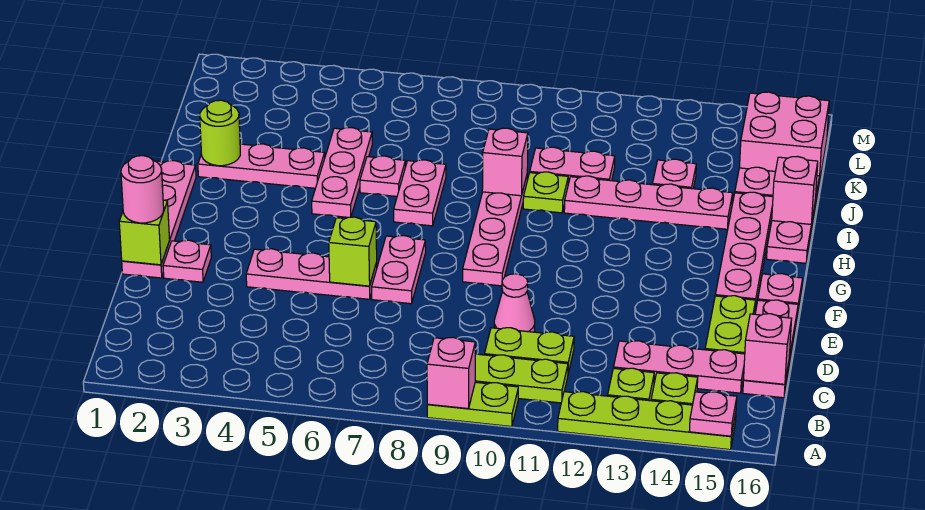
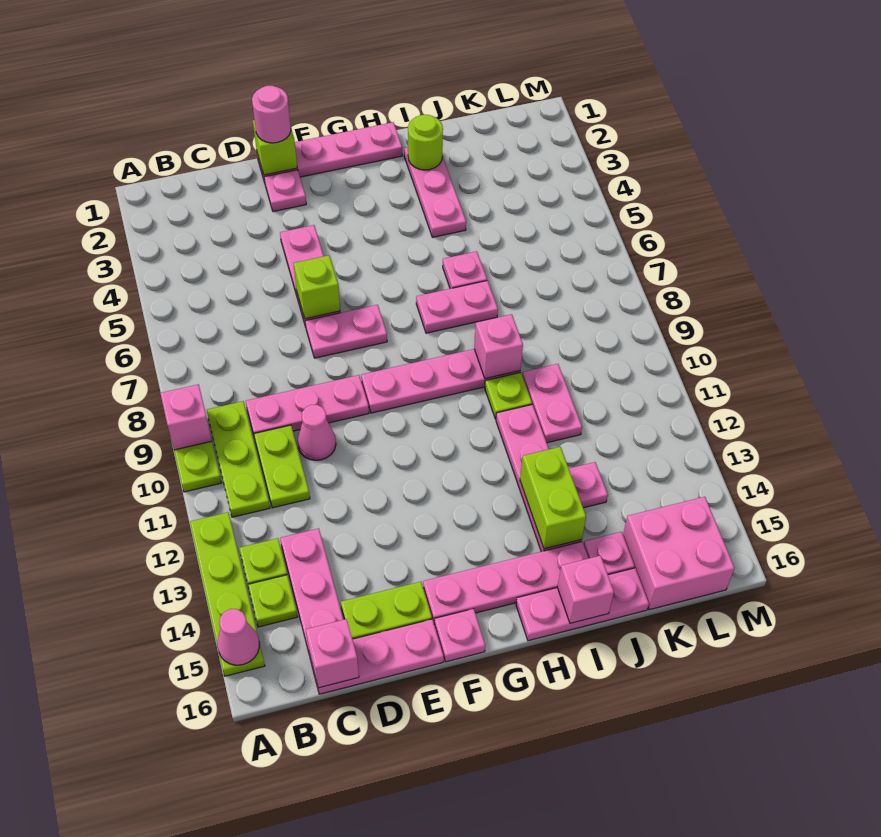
pink plate A15 level 2 -> pink cone A15 level 2
pink plate H5:J5 level 1 -> pink plate C9:E9 level 1
none -> lime brick I13:I14 level 2

